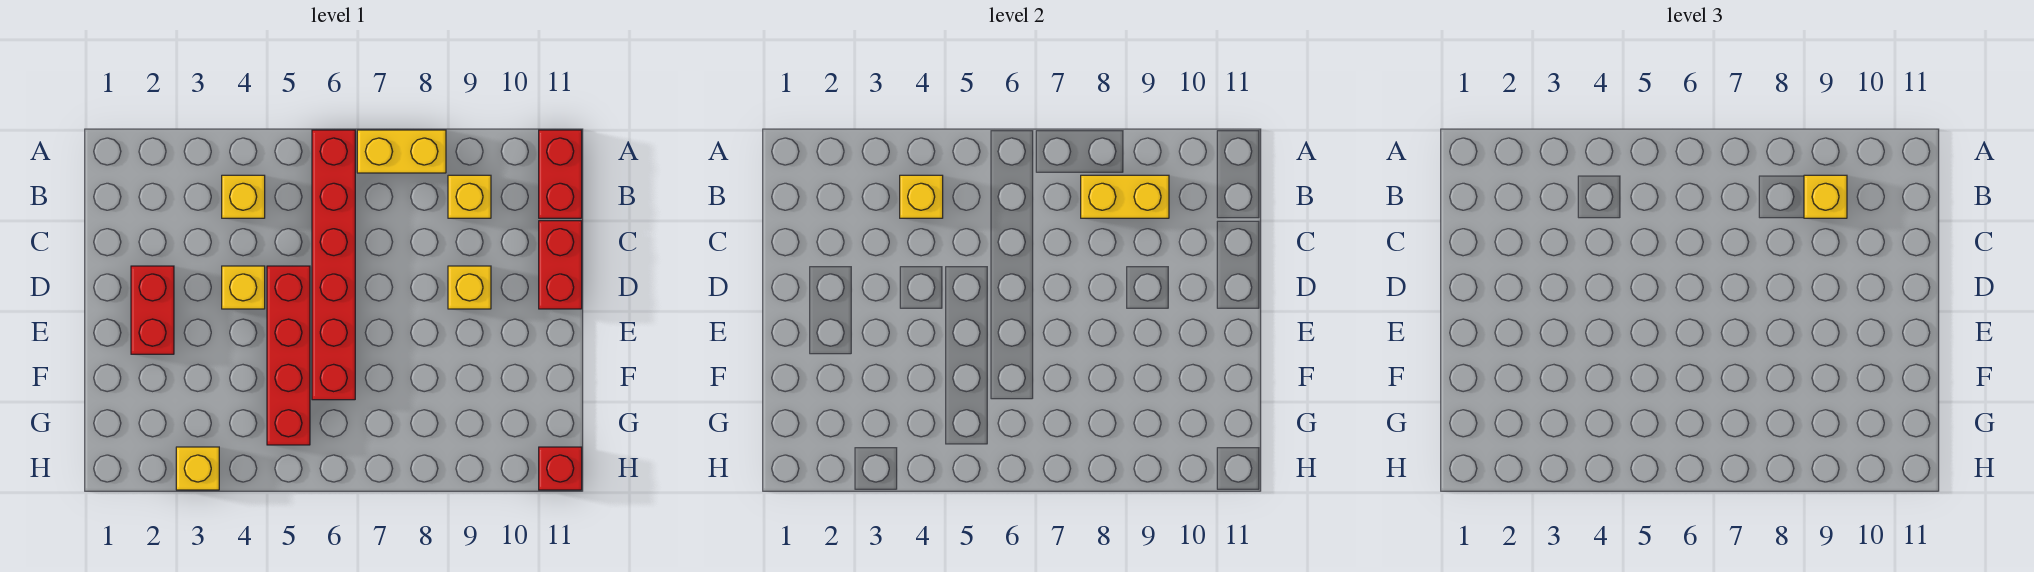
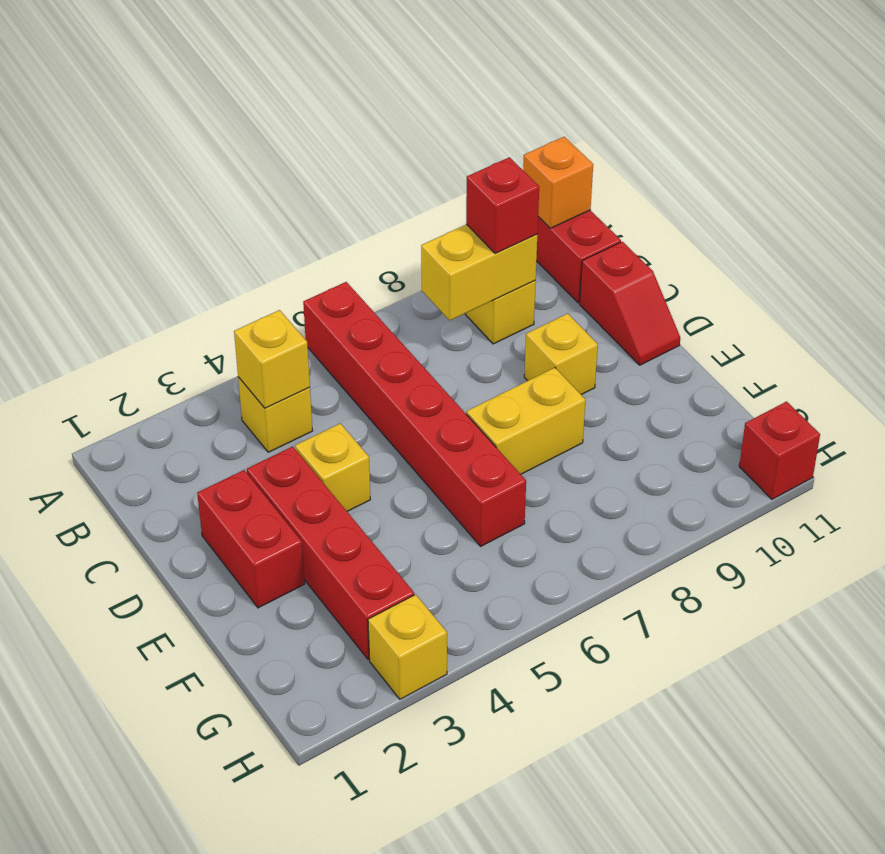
yellow brick A7:A8 level 1 -> yellow brick E7:E8 level 1
none -> orange brick A11 level 2
yellow brick B9 level 3 -> red brick B9 level 3
red brick C11:D11 level 1 -> red slope C11:D11 level 1 top C
red brick D5:G5 level 1 -> red brick D3:G3 level 1

